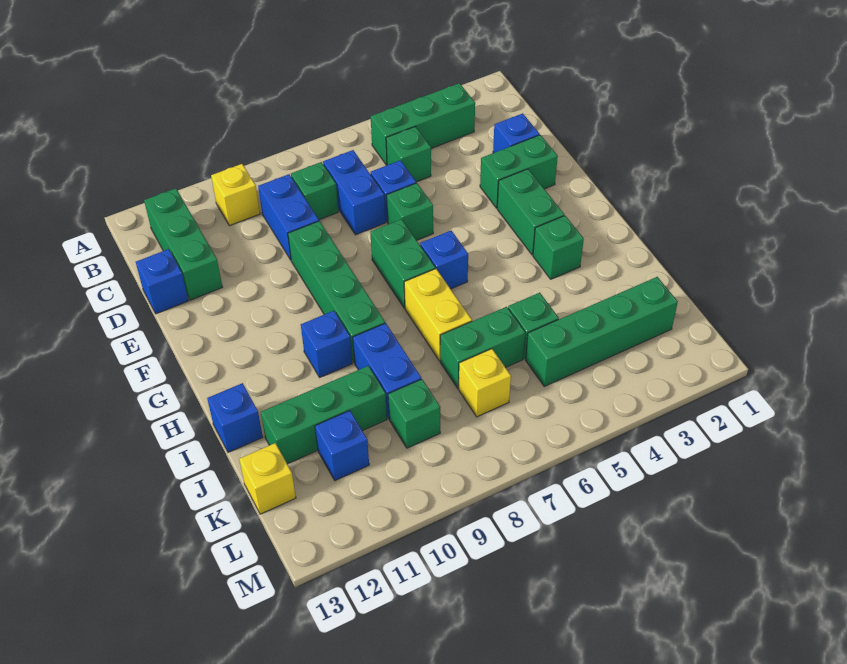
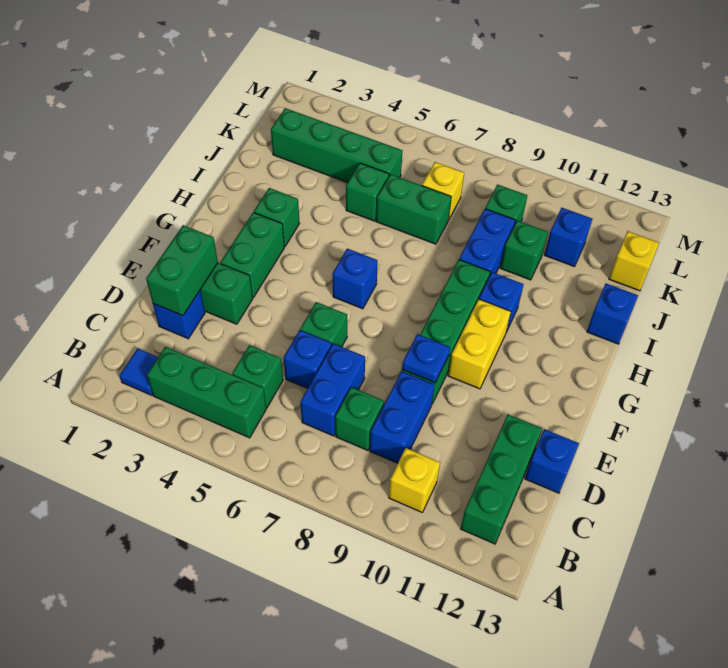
none -> blue tile B2 level 1
none -> blue plate E9 level 2
green brick F7:G7 level 1 -> green brick D2:E2 level 2
yellow brick H7:I7 level 1 -> yellow brick F10:G10 level 1
green brick J10:J12 level 1 -> green brick J10 level 1

